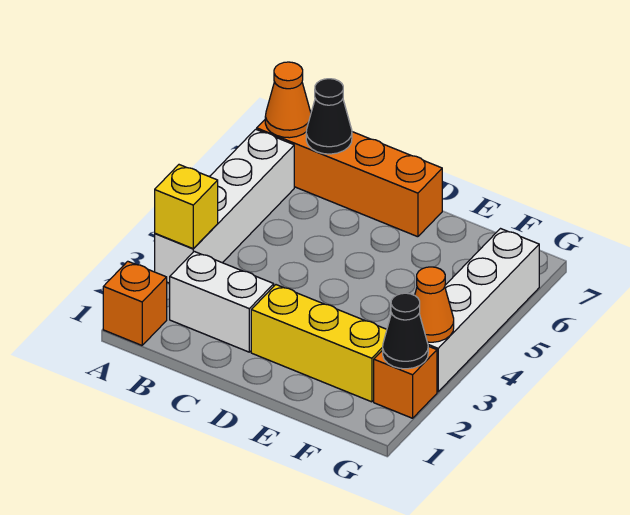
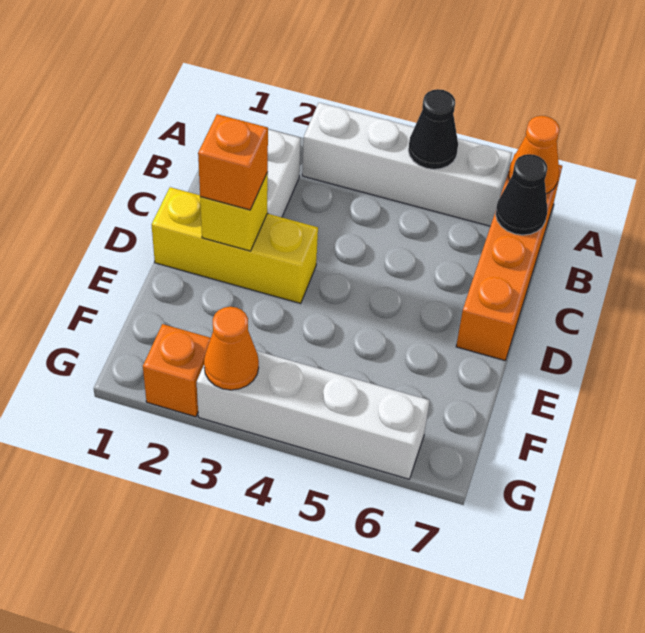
orange brick A1 level 1 -> orange brick D2 level 3
yellow brick A3 level 2 -> yellow brick D2 level 2
yellow brick D2:F2 level 1 -> yellow brick D1:D3 level 1
black cone G2 level 2 -> black cone A5 level 2

